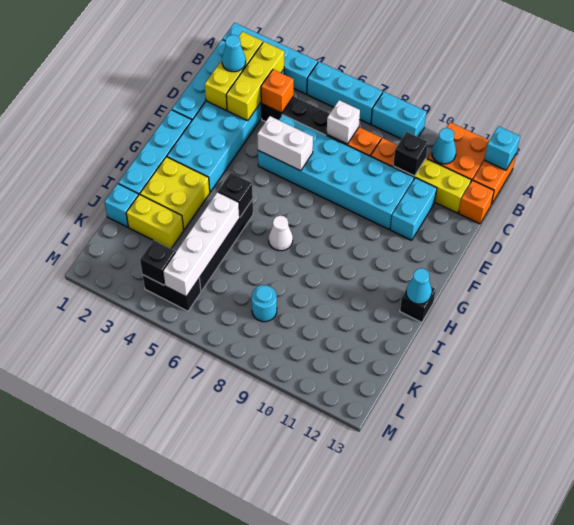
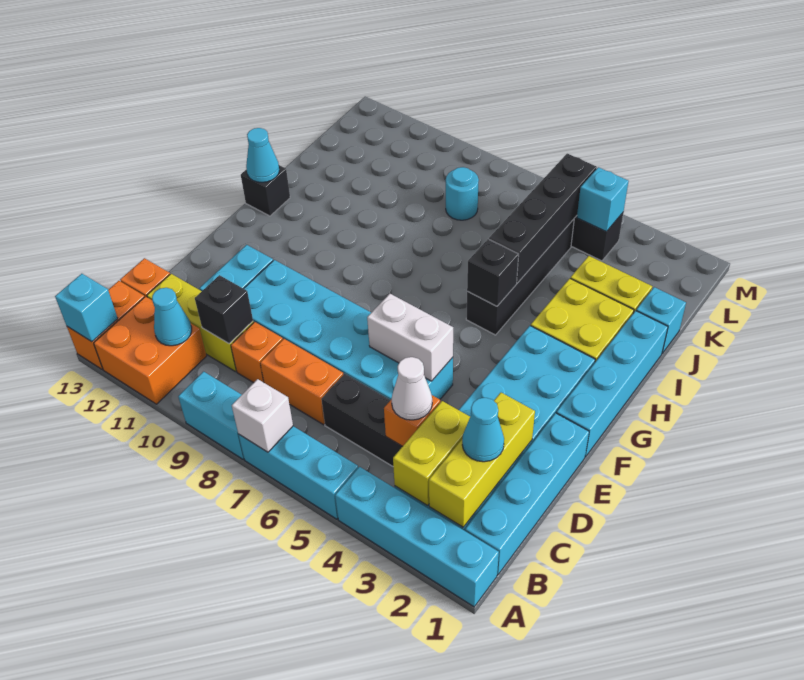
yellow brick B3:D3 level 2 -> yellow brick B3:C3 level 2
white brick C7 level 2 -> white brick A7 level 2
white cone H7 level 1 -> white cone C4 level 3
white brick I5:L5 level 2 -> black brick I5:L5 level 2
black brick L4 level 2 -> cyan brick L4 level 2

